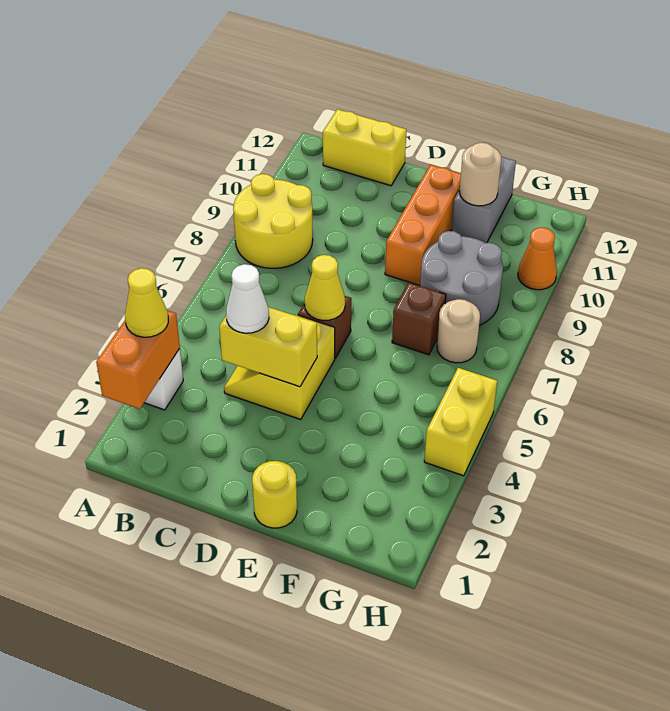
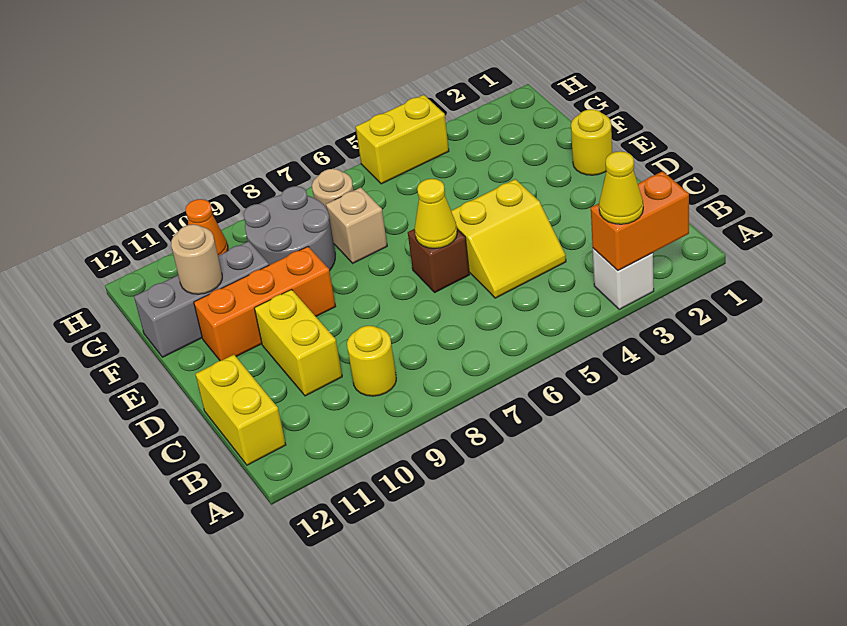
yellow round brick A8:B9 level 1 -> yellow round brick B9 level 1
yellow brick C4:D4 level 2 -> yellow brick C10:D10 level 1
white cone C4 level 3 -> none
brown brick F7 level 1 -> tan brick F7 level 1
grey brick F11:F12 level 1 -> grey brick F10:F12 level 1

